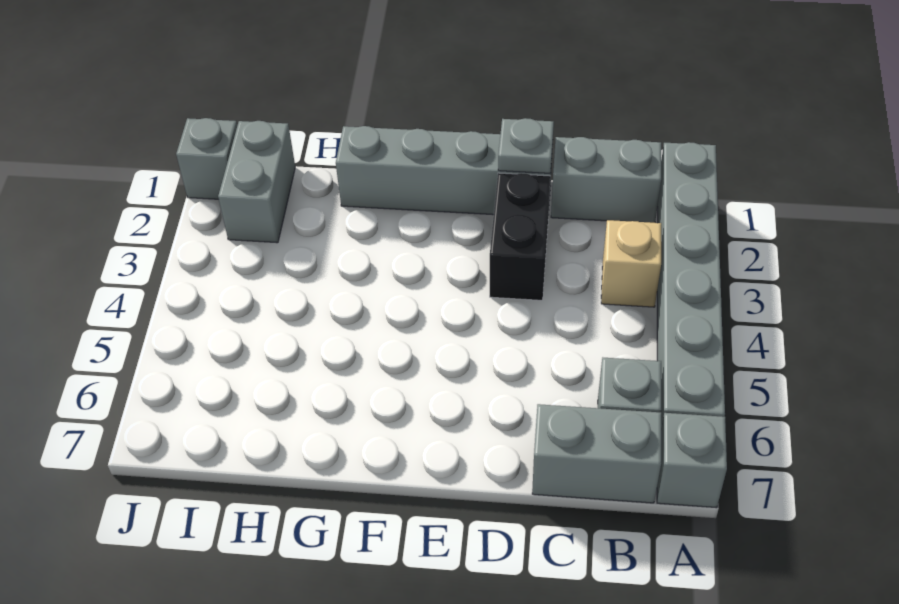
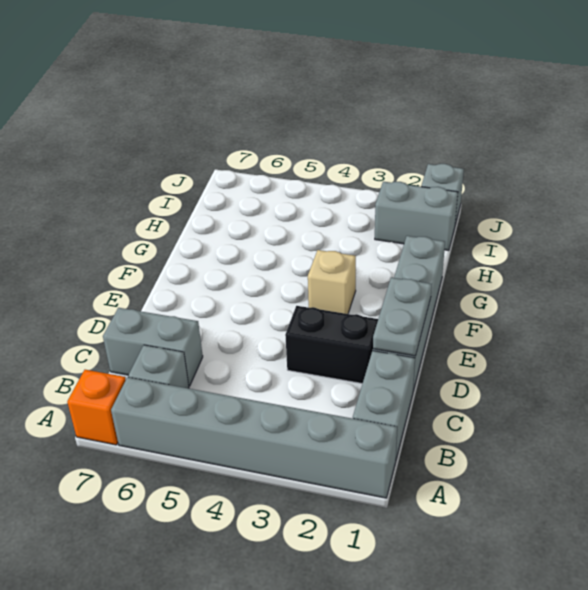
grey brick A7 level 1 -> orange brick A7 level 1
tan brick B3 level 1 -> tan brick F3 level 1
grey brick B7:C7 level 1 -> grey brick C6:C7 level 1
grey plate D1 level 2 -> grey plate D1:E1 level 2

